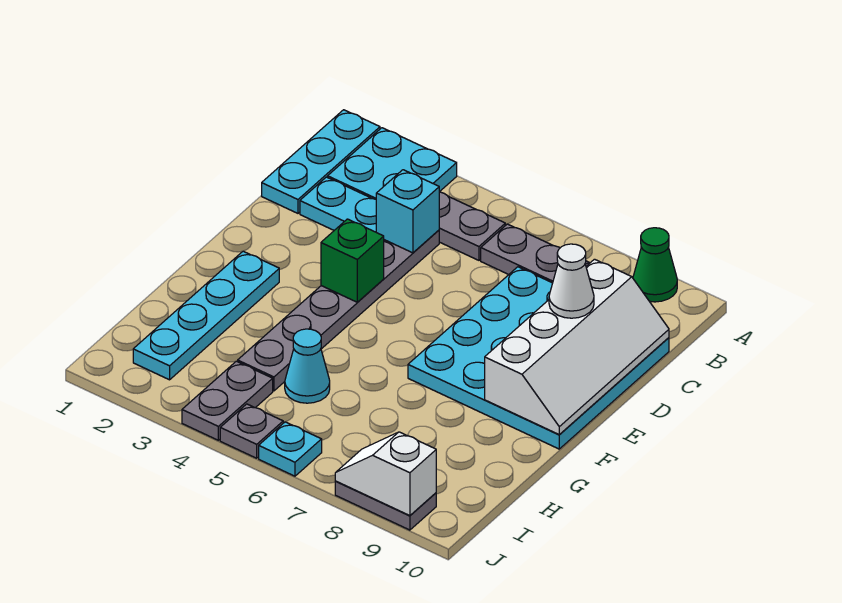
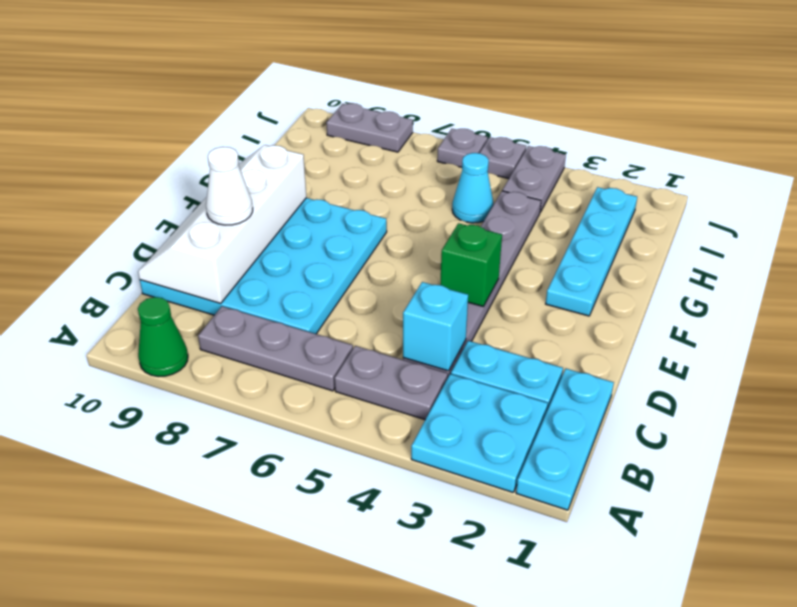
cyan plate J6 level 1 -> grey plate J6 level 1
white slope J8:J9 level 2 top 9 -> none

